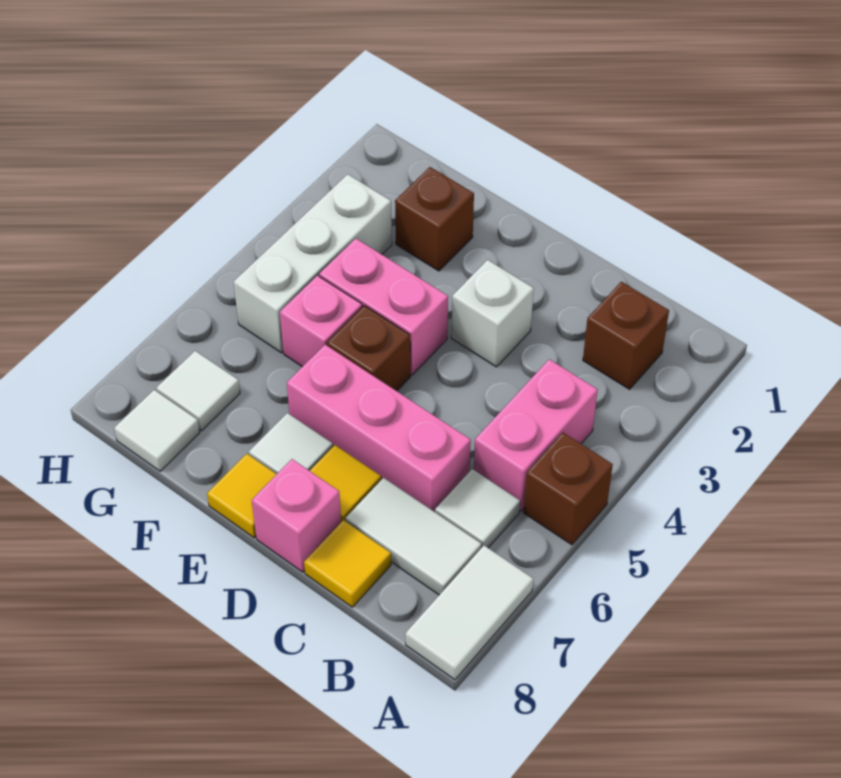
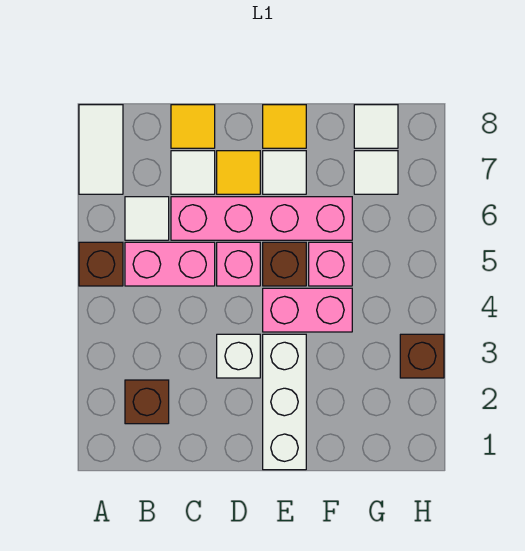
pink brick B4:B5 level 1 -> pink brick B5:C5 level 1
white tile B7:C7 level 1 -> white tile C7 level 1
pink brick C6:E6 level 1 -> pink brick C6:F6 level 1
pink brick D8 level 1 -> pink brick D5 level 1
brown brick F2 level 1 -> brown brick H3 level 1
white brick G3:G5 level 1 -> white brick E1:E3 level 1

